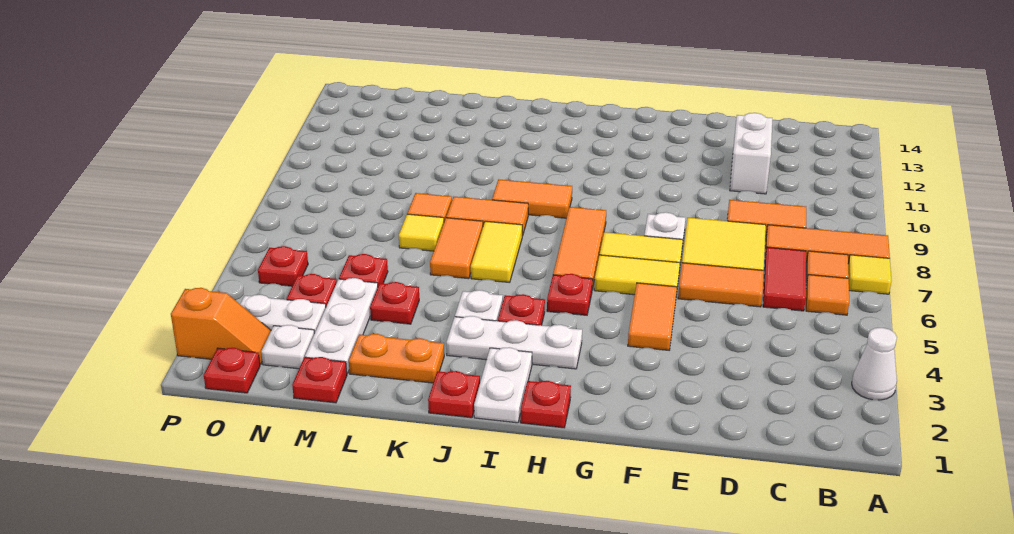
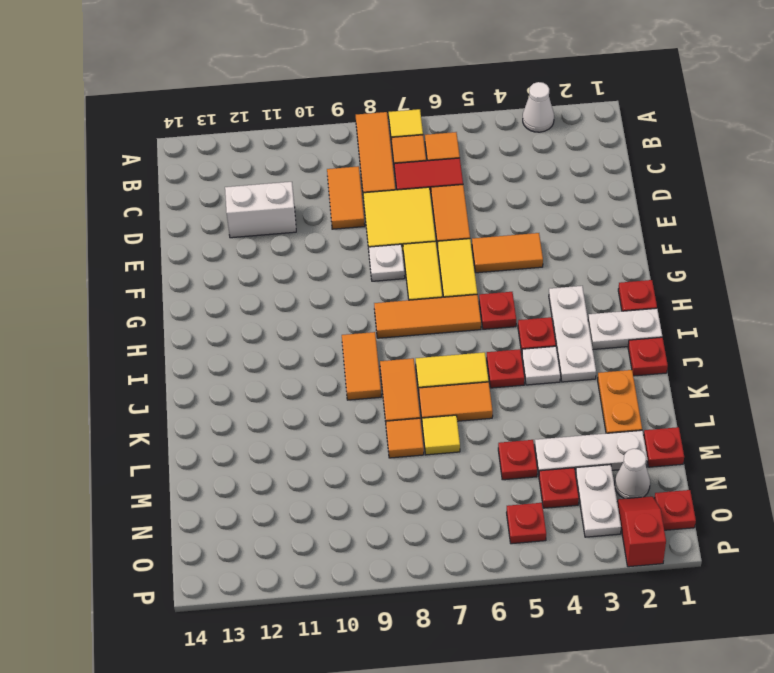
red plate L4 level 1 -> red plate J5 level 1
white plate N2 level 1 -> white cone N2 level 1
orange slope O2:P2 level 1 top P -> red slope O2:P2 level 1 top P

